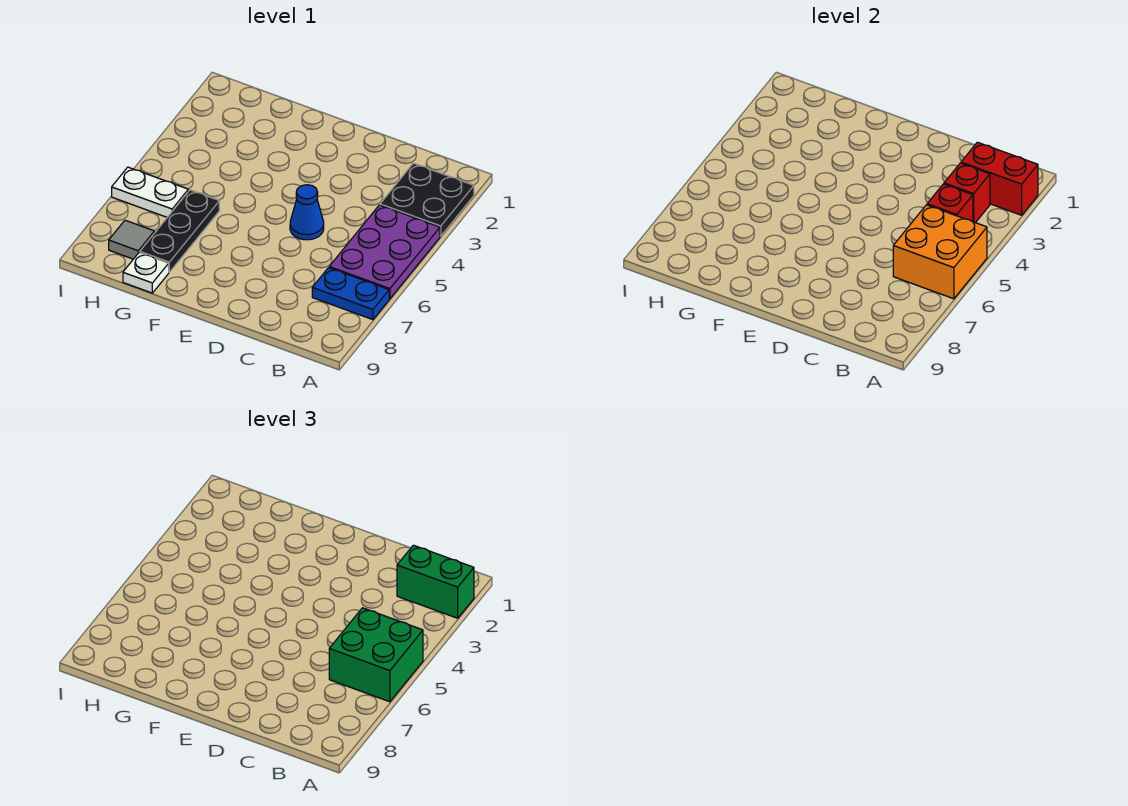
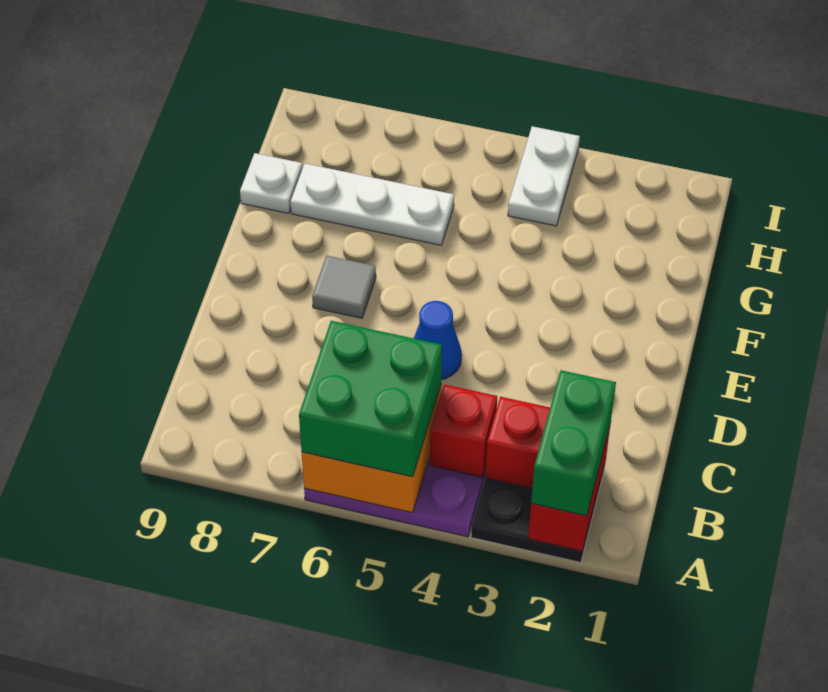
blue plate A7:B7 level 1 -> none
black plate G6:G8 level 1 -> white plate G6:G8 level 1
white plate H6:I6 level 1 -> white plate H4:I4 level 1
grey tile H8 level 1 -> grey tile E7 level 1

